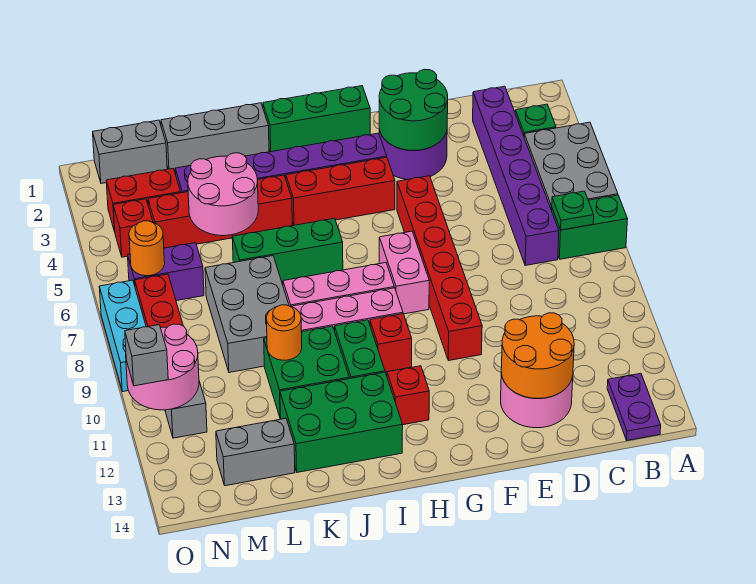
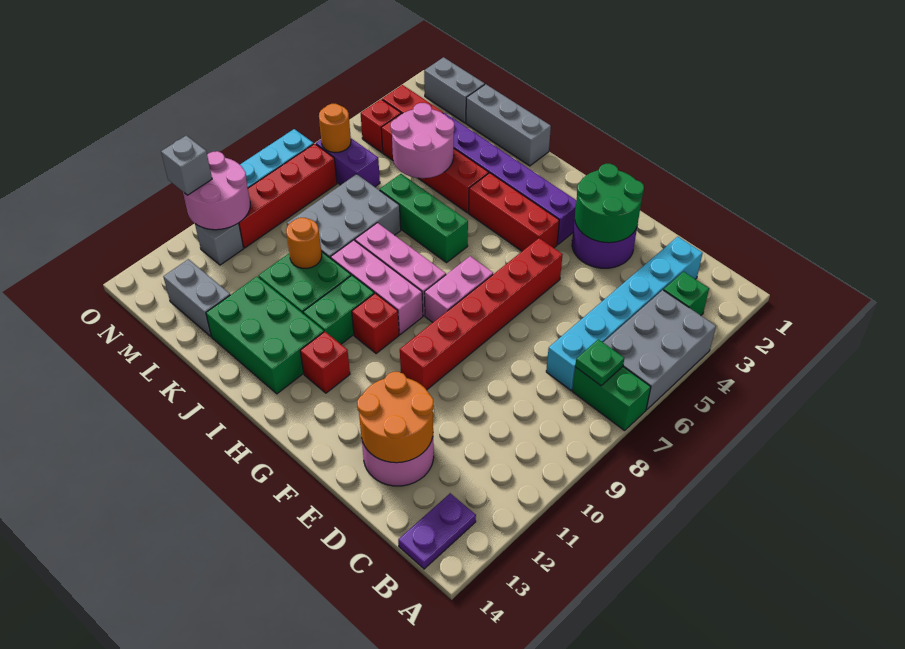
purple brick C2:C7 level 1 -> cyan brick C2:C7 level 1
green brick G1:I1 level 1 -> none

